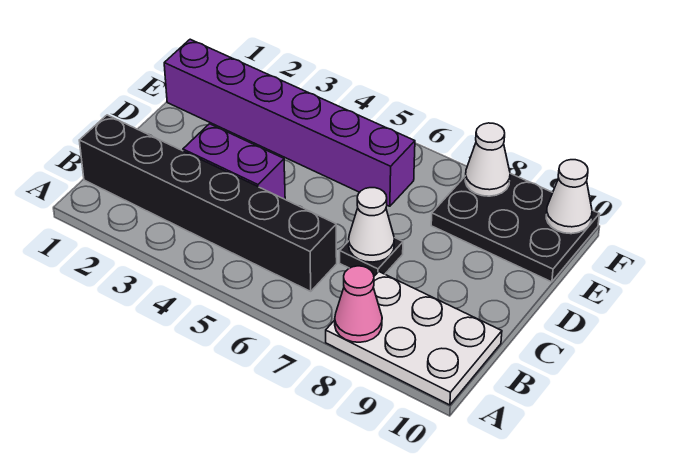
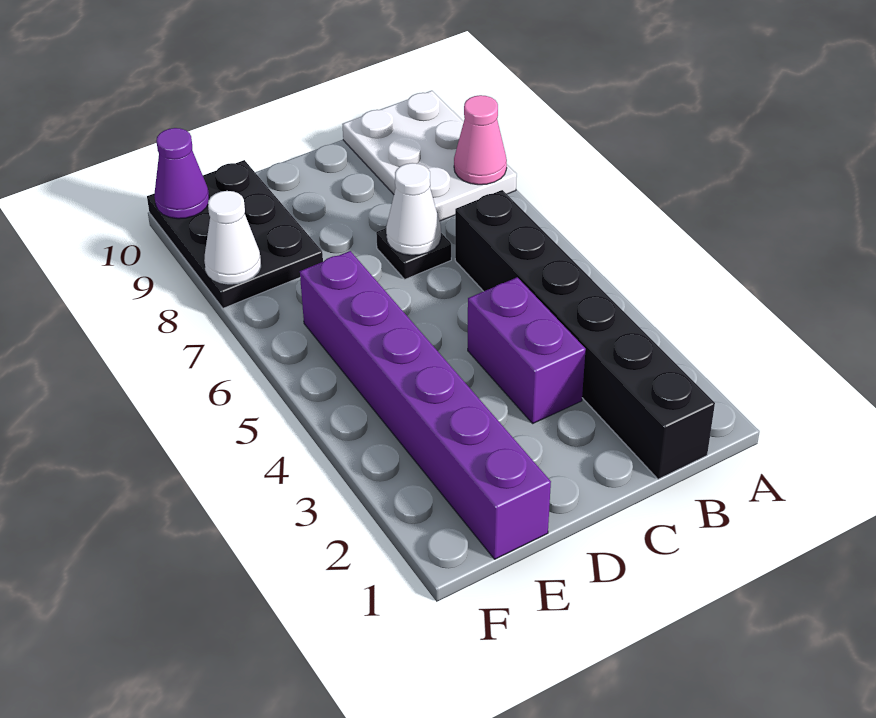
white cone F10 level 2 -> purple cone F10 level 2

